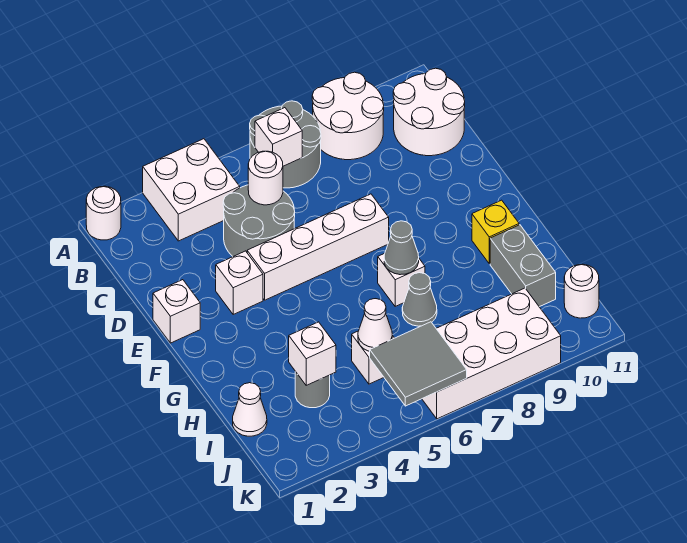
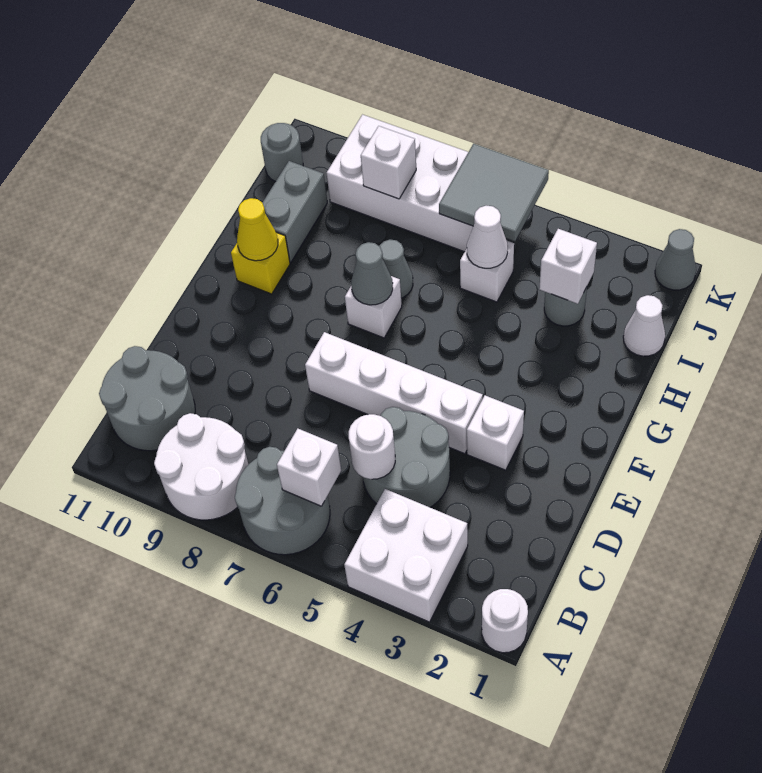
white round brick B10:C11 level 1 -> grey round brick B10:C11 level 1
white brick E1 level 1 -> white brick J8 level 2
none -> yellow cone G10 level 2
white round brick J11 level 1 -> grey round brick J11 level 1
none -> grey cone K1 level 1

